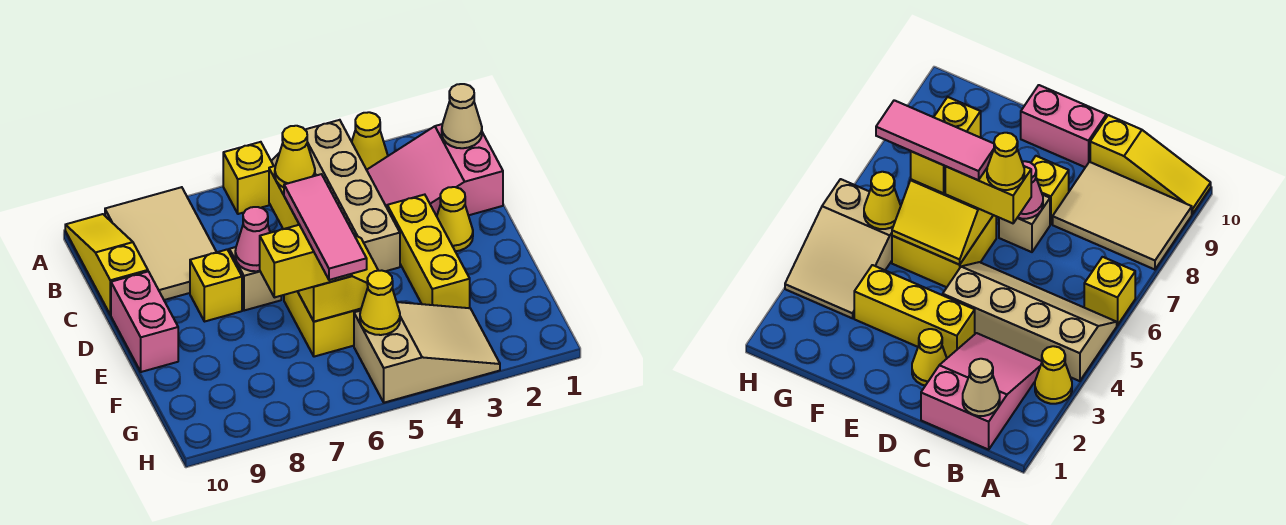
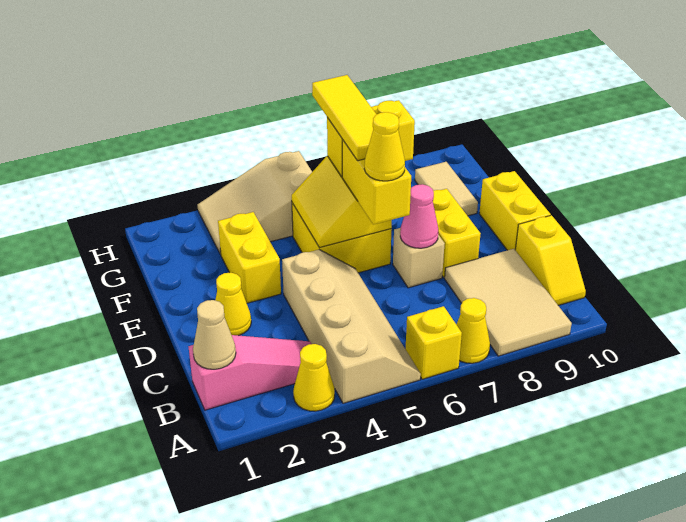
yellow slope A10:C10 level 1 top C -> yellow slope B10:C10 level 1 top C
pink slope B1:C3 level 1 top 1 -> pink slope B1:B3 level 1 top 1
yellow brick D3:F3 level 1 -> yellow brick E3:F3 level 1
yellow brick D8 level 1 -> yellow brick D8:E8 level 1
pink brick D10:E10 level 1 -> yellow brick D10:E10 level 1
pink tile E6:G6 level 4 -> yellow tile E6:G6 level 4
none -> tan tile F9:G9 level 1
yellow cone G5 level 2 -> yellow cone A7 level 1

